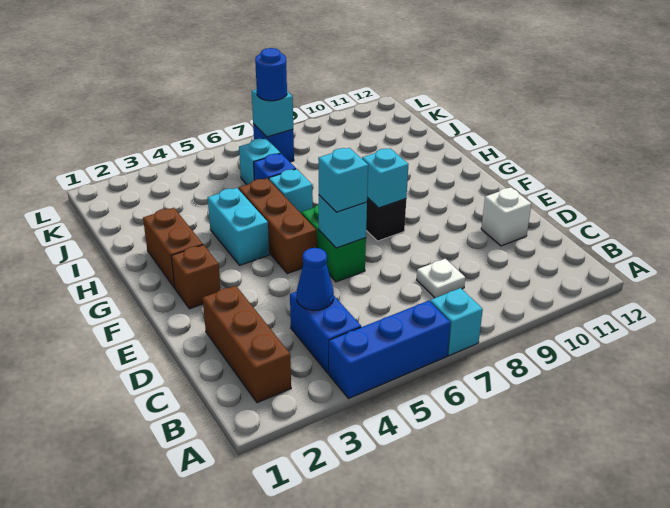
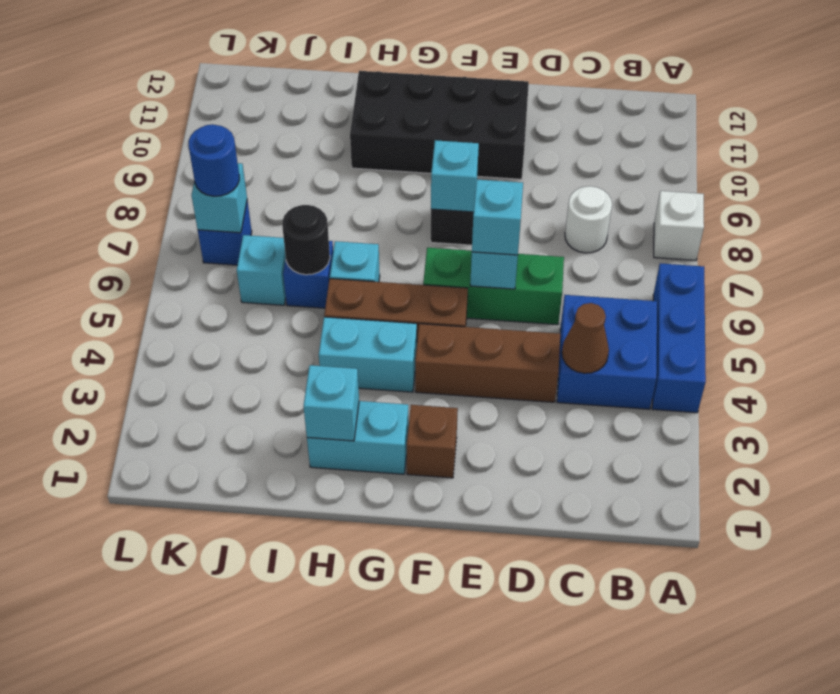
cyan brick A7 level 1 -> cyan brick H2 level 2
brown brick B2:D2 level 1 -> brown brick D4:F4 level 1
blue brick B4:C4 level 1 -> blue brick B4:C5 level 1
blue cone C4 level 2 -> brown cone C4 level 2
white plate C8 level 1 -> white round brick C8 level 1
white brick D11 level 1 -> white brick A8 level 1
green brick E6:F6 level 1 -> green brick D6:F6 level 1
none -> black brick E10:H11 level 1
brown brick G2:H2 level 1 -> cyan brick G2:H2 level 1
none -> black round brick I6 level 2

